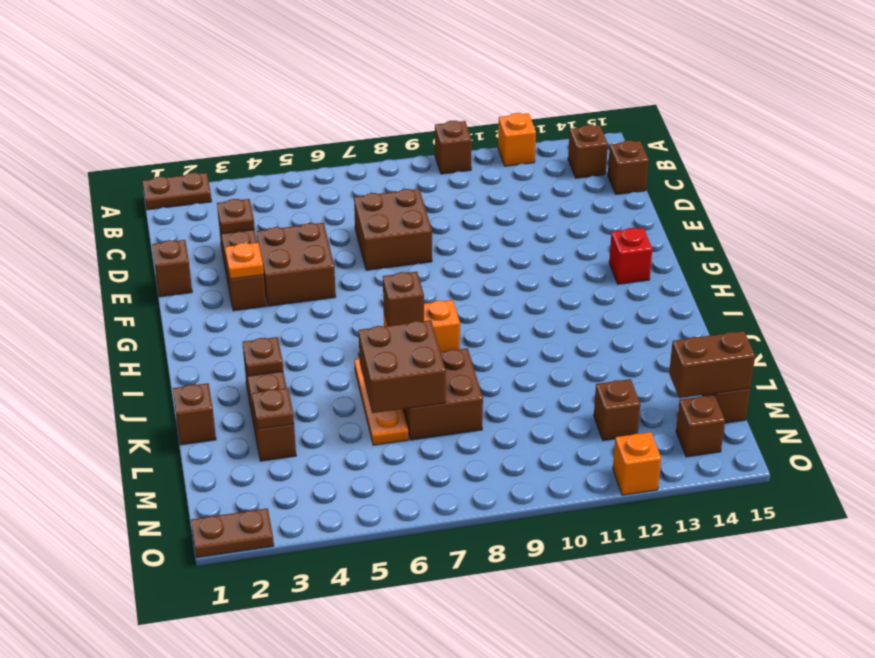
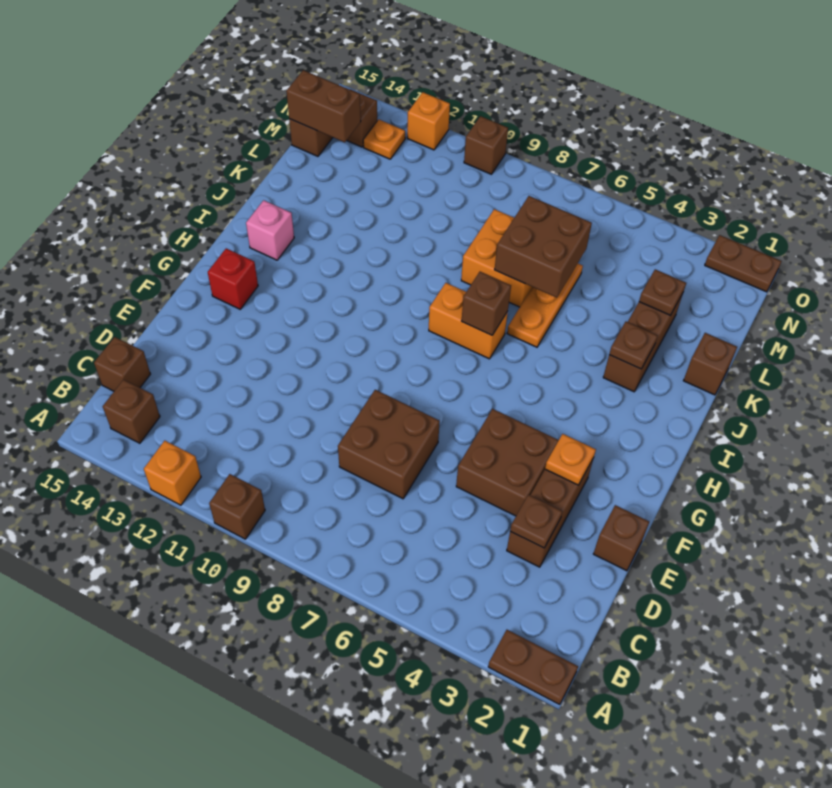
none -> pink brick I14 level 1
brown brick K7:L8 level 1 -> orange brick K7:L8 level 1
brown brick M12 level 1 -> brown brick O10 level 1
none -> orange plate N13 level 1

